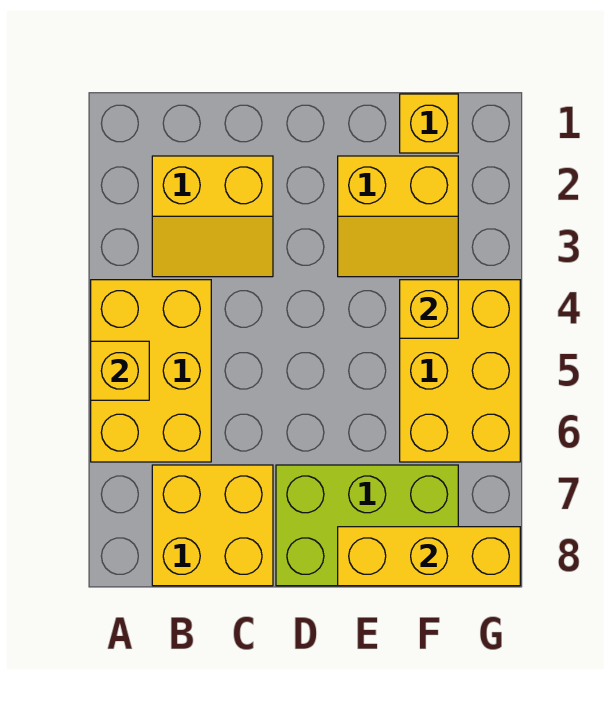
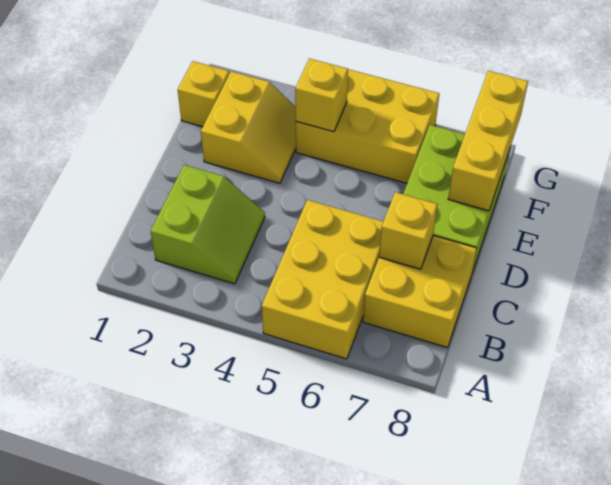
yellow brick A4:B6 level 1 -> yellow brick A5:C6 level 1
yellow brick A5 level 2 -> yellow brick C7 level 2
yellow slope B2:C3 level 1 top 2 -> lime slope B2:C3 level 1 top 2

